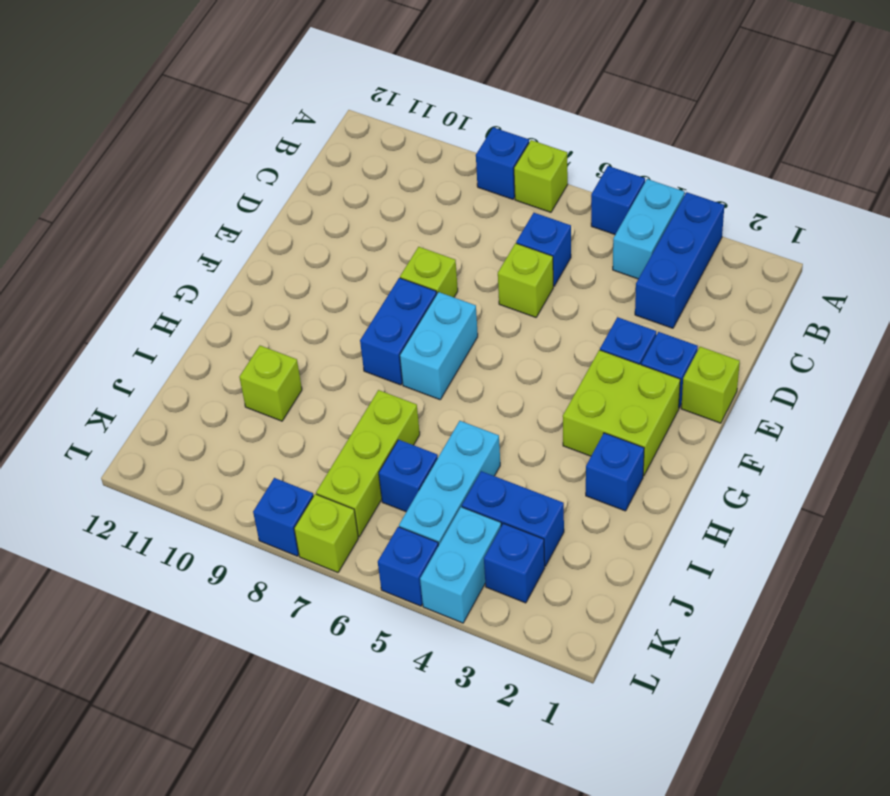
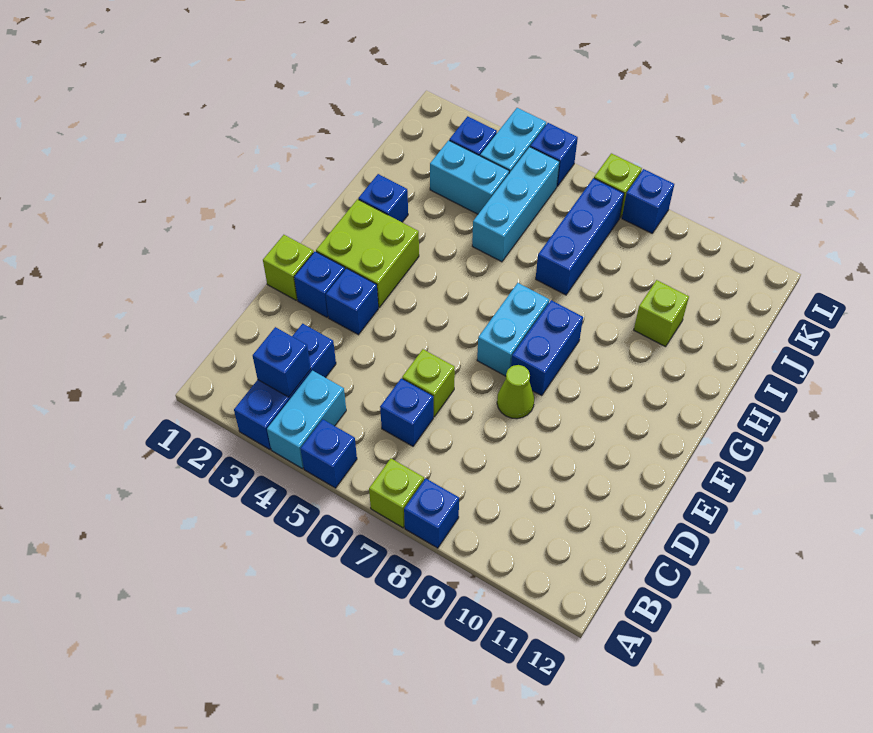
lime brick E8 level 1 -> lime cone E8 level 1
lime brick I7:K7 level 1 -> blue brick I7:K7 level 1
blue brick J3:J4 level 1 -> cyan brick J3:J4 level 1
blue brick J6 level 1 -> blue brick B3 level 2

